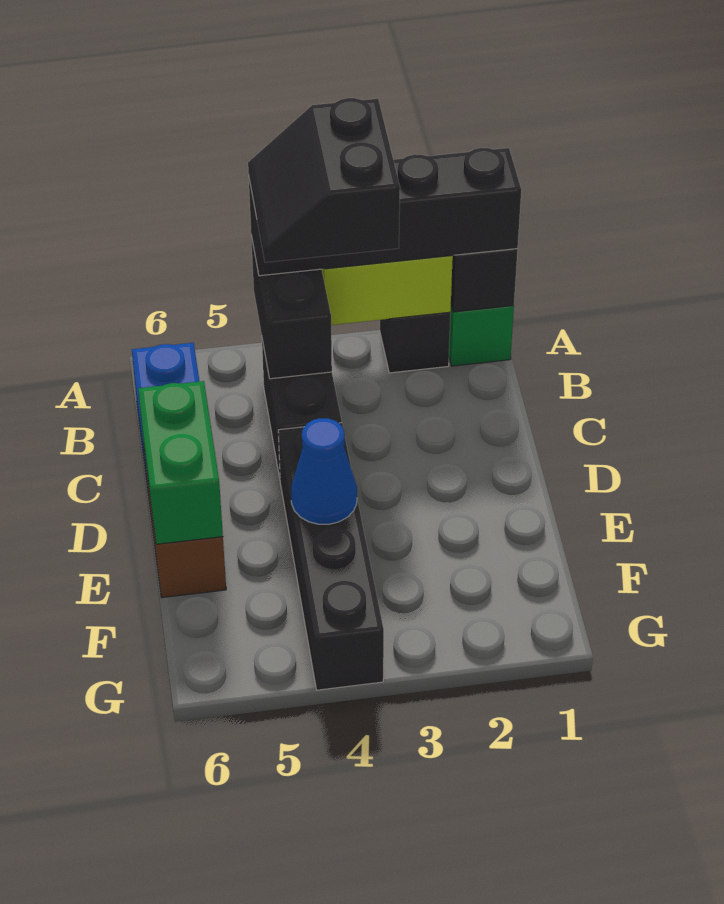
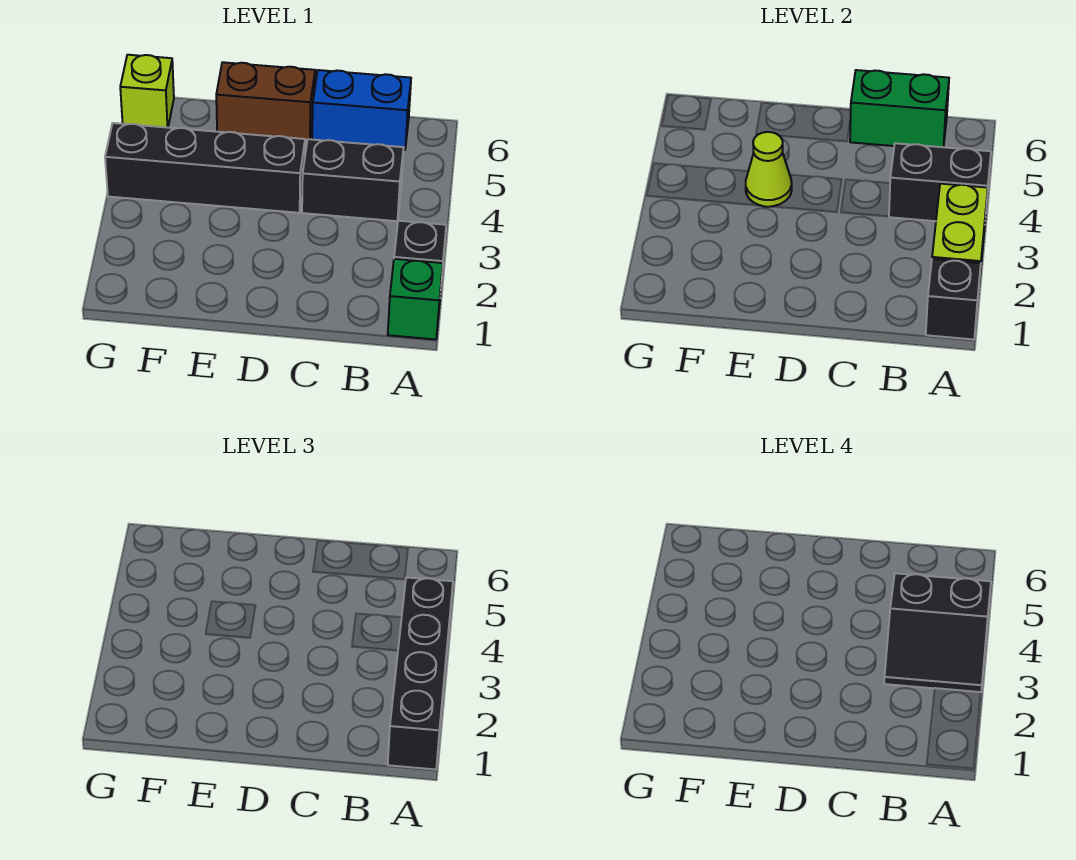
black slope A3:B4 level 4 top 3 -> black slope A3:B4 level 4 top 4
green brick D6:E6 level 2 -> green brick B6:C6 level 2
blue cone E4 level 2 -> lime cone E4 level 2
none -> lime brick G6 level 1

